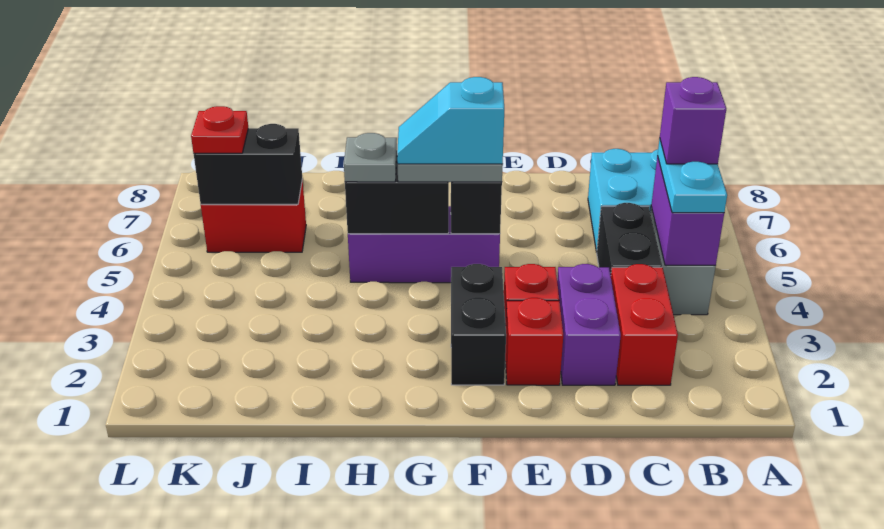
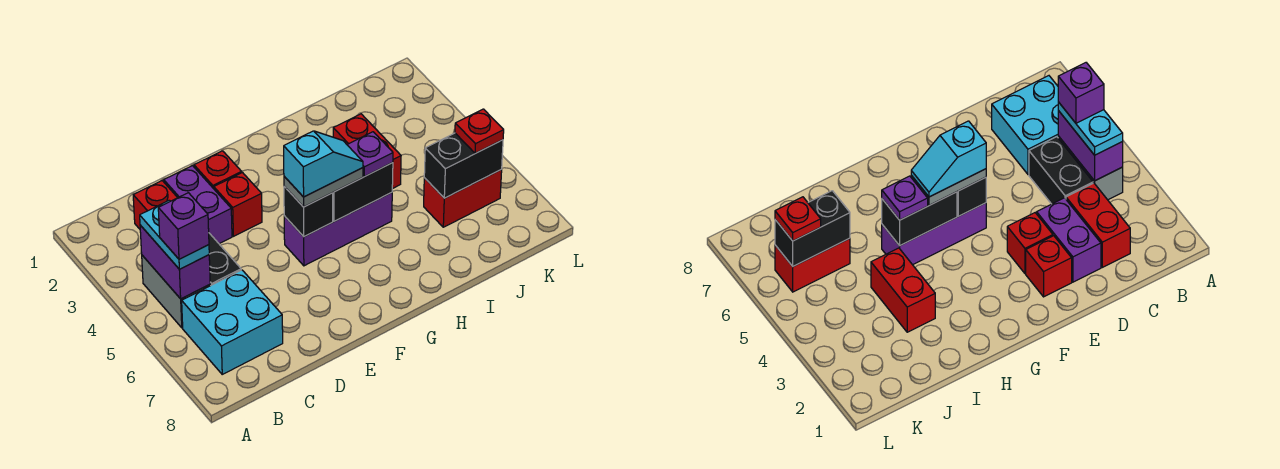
black brick F2:F3 level 1 -> none
grey plate H5 level 3 -> purple plate H5 level 3
none -> red brick I3:I4 level 1

